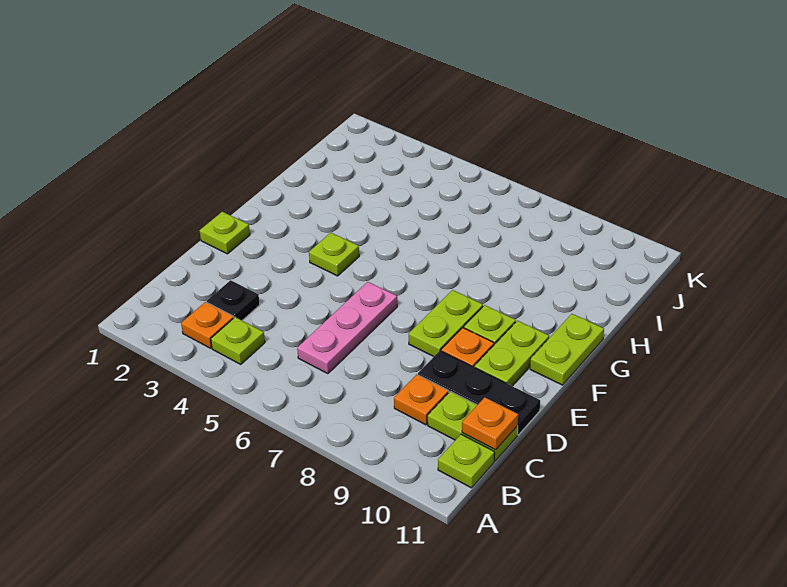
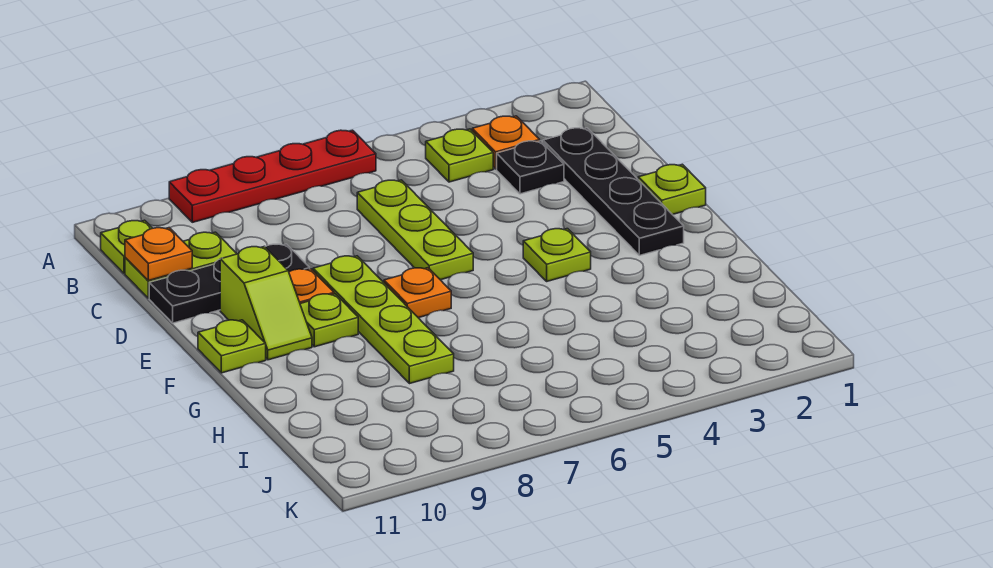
none -> red plate A6:A9 level 1
none -> black plate C2:F2 level 1
pink plate C6:E6 level 1 -> lime plate C6:E6 level 1
orange plate C9 level 1 -> orange plate F7 level 1
lime plate E8:F8 level 1 -> lime plate E8:H8 level 1
lime plate E10:F10 level 1 -> lime slope E10:F10 level 1 top E
lime plate F11:G11 level 1 -> lime plate F11 level 1

